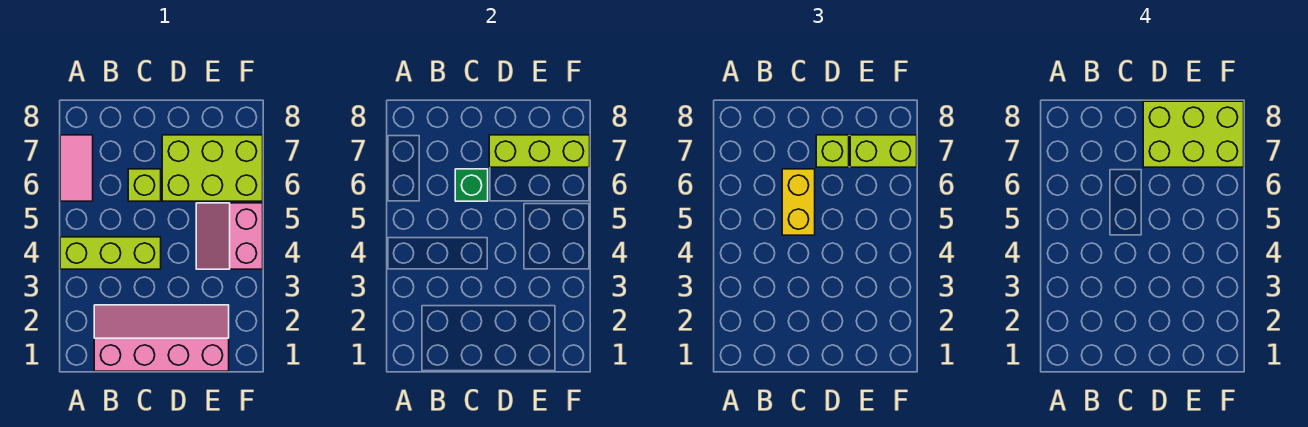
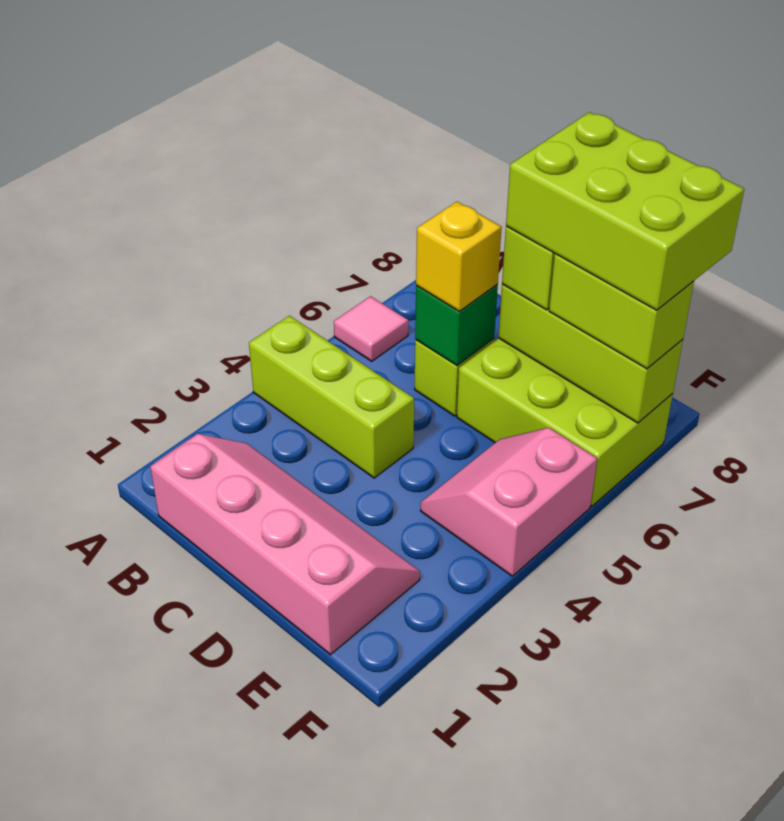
pink tile A6:A7 level 1 -> pink tile A6 level 1
yellow brick C5:C6 level 3 -> yellow brick C6 level 3

